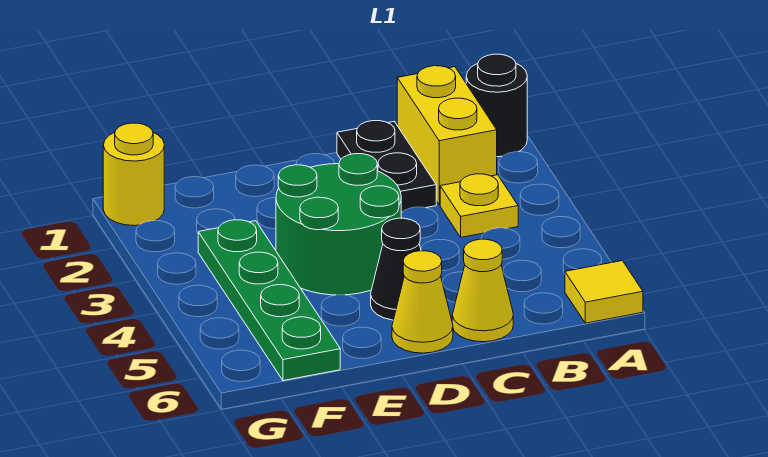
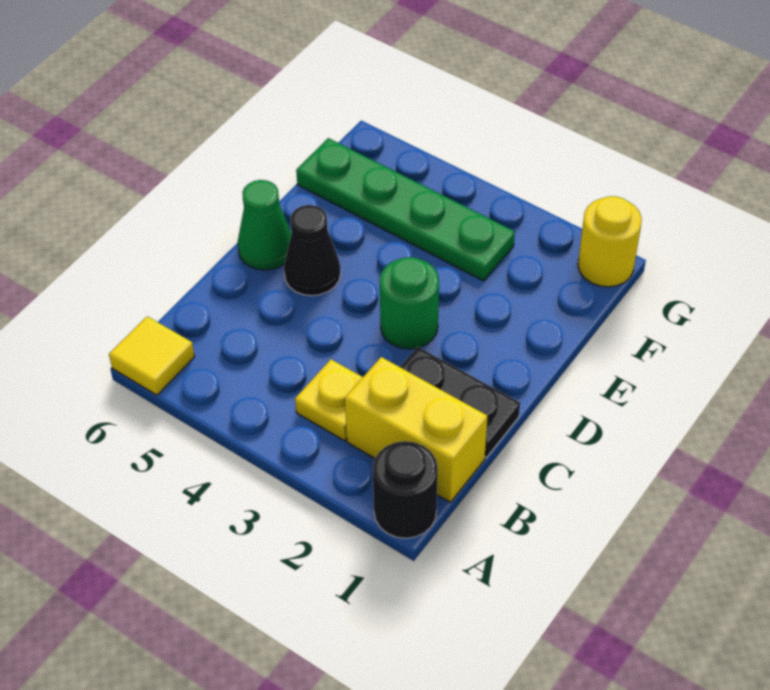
yellow cone C6 level 1 -> none
green round brick D3:E4 level 1 -> green round brick D3 level 1
yellow cone D6 level 1 -> green cone D6 level 1

